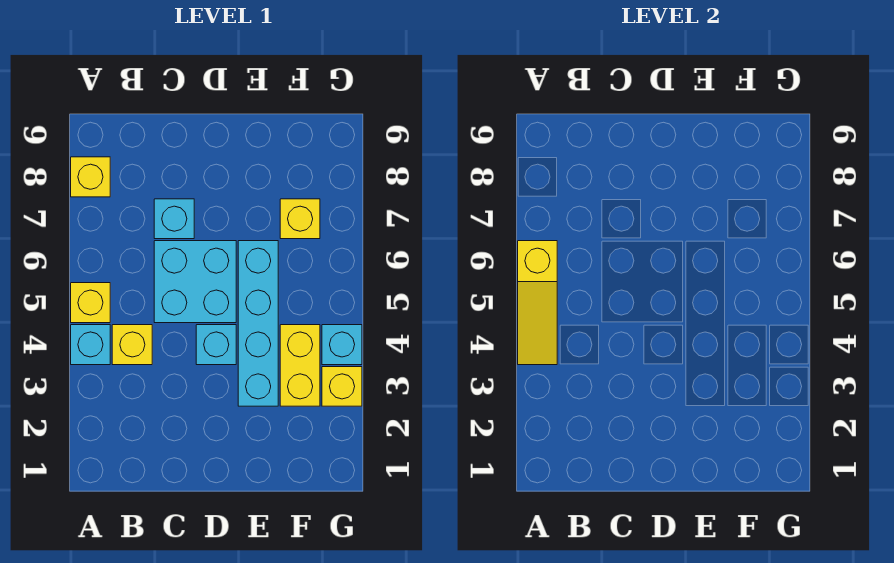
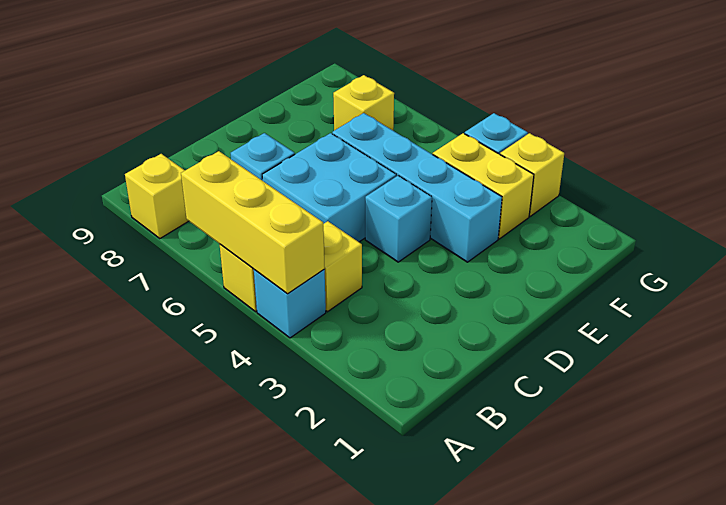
yellow slope A4:A6 level 2 top 6 -> yellow brick A4:A6 level 2

